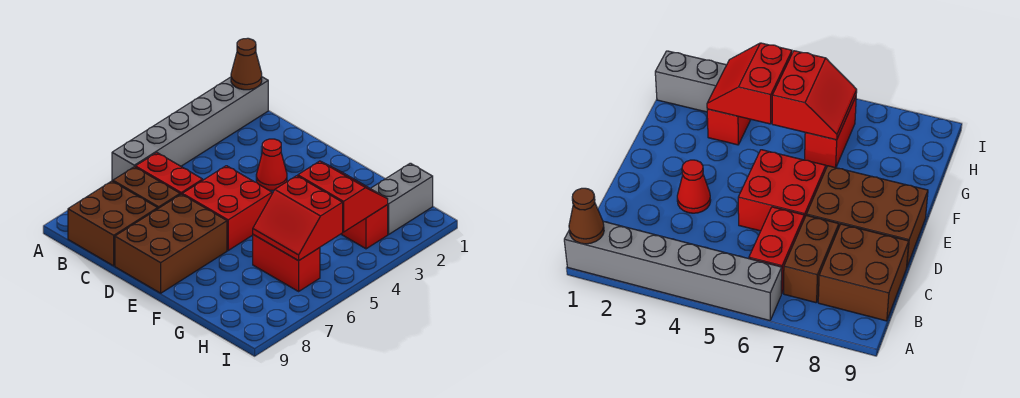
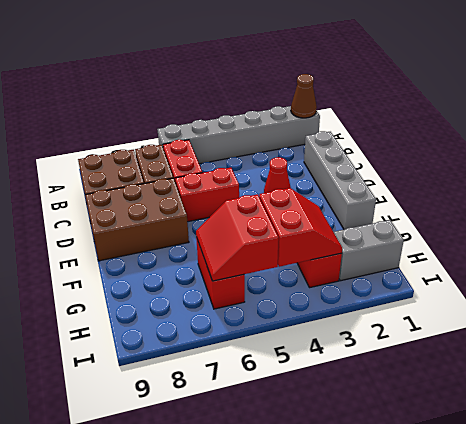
none -> grey brick C1:F1 level 1
red brick D5:E6 level 1 -> red brick D5:D6 level 1

